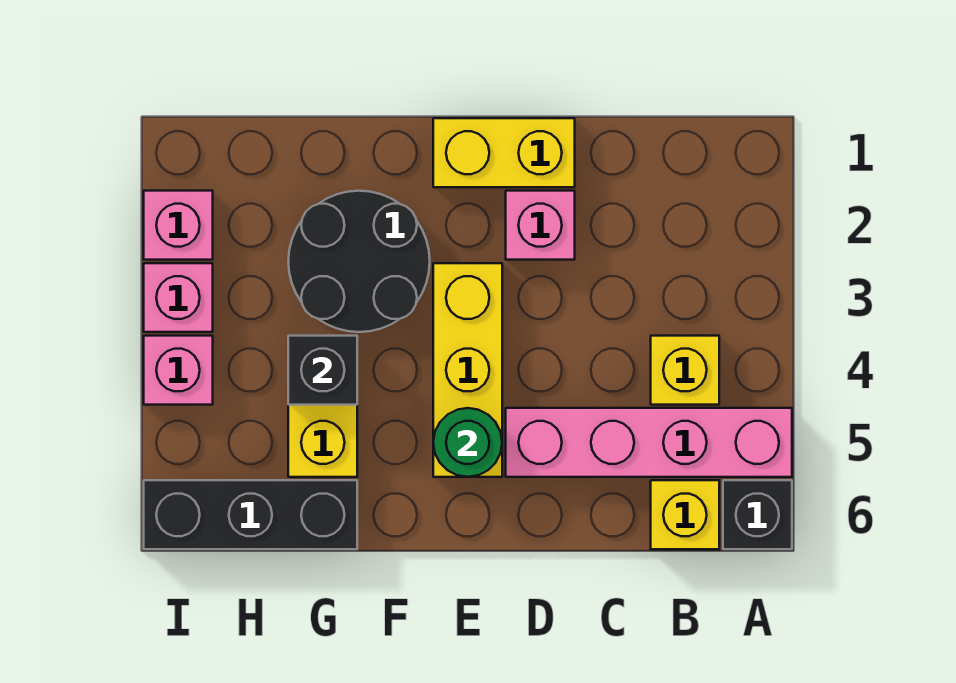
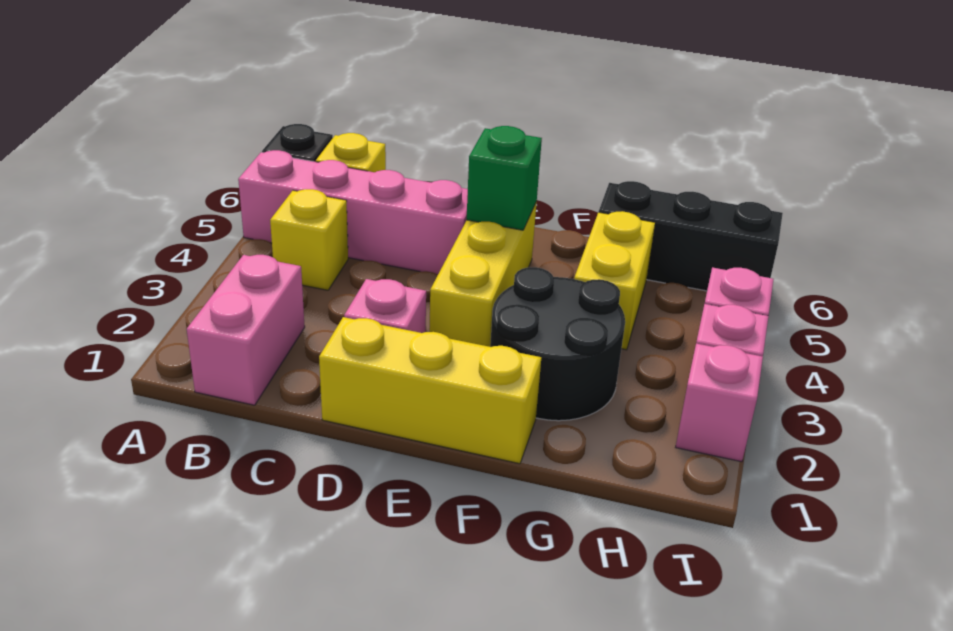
none -> pink brick B1:B2 level 1
yellow brick D1:E1 level 1 -> yellow brick D1:F1 level 1
green round brick E5 level 2 -> green brick E5 level 2
black brick G4 level 2 -> none

